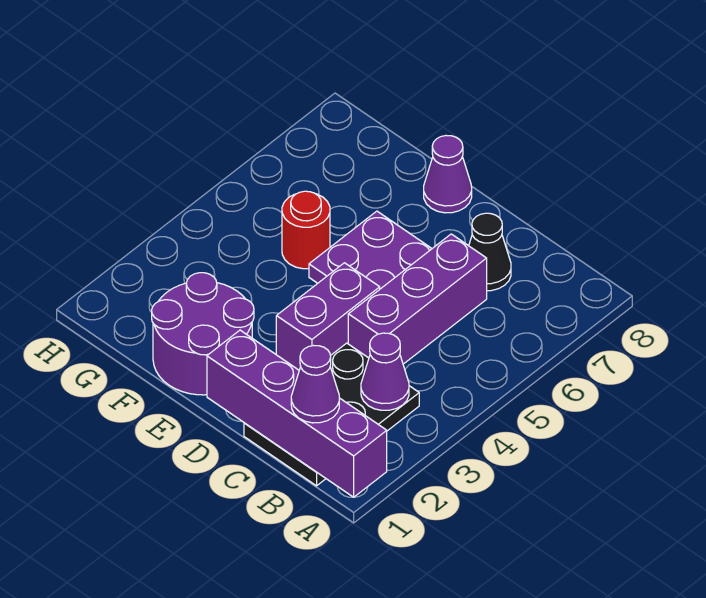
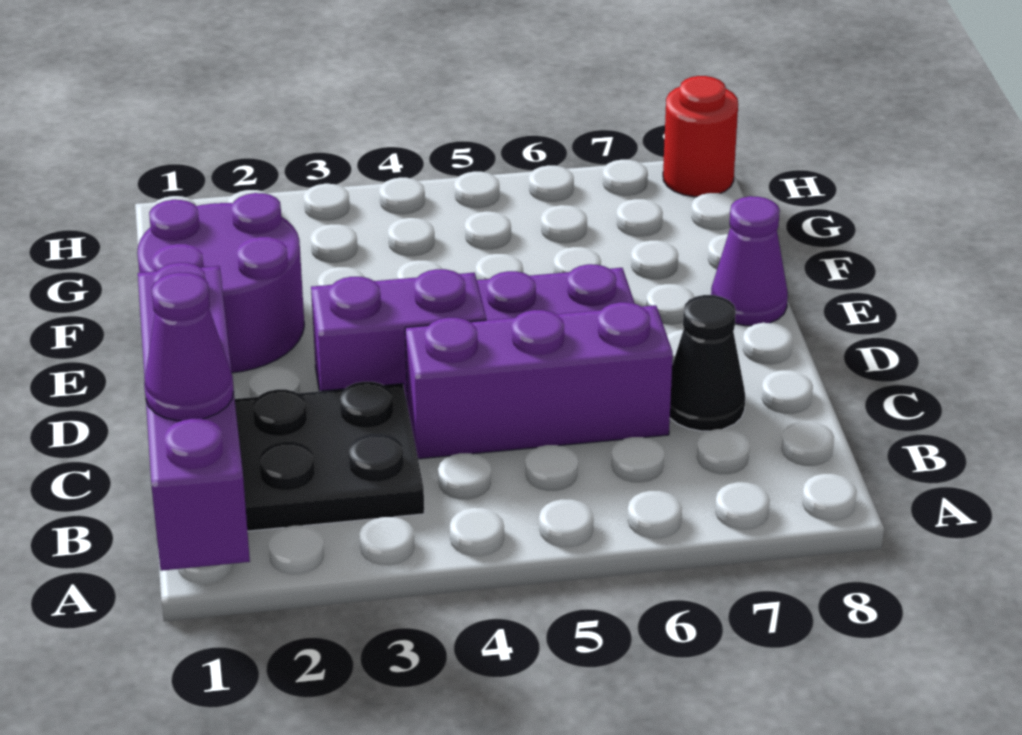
purple cone B3 level 2 -> none
red round brick F5 level 1 -> red round brick H8 level 1

